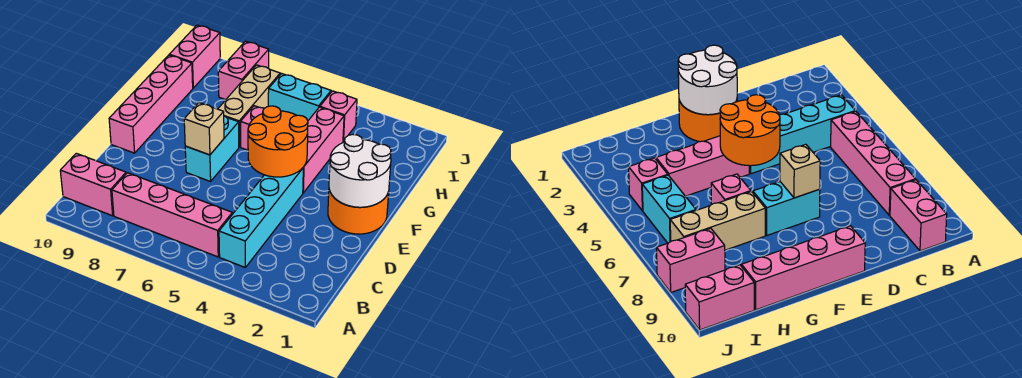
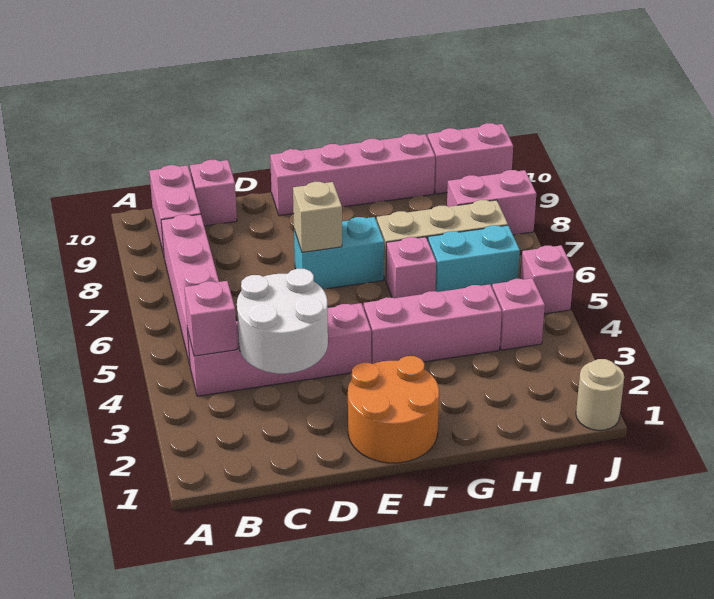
cyan brick B4:E4 level 1 -> pink brick B4:E4 level 1
none -> pink brick B4 level 2
none -> pink brick C10 level 1
white round brick E1:F2 level 2 -> white round brick C3:D4 level 2
orange round brick E4:F5 level 2 -> none
cyan brick I5:I6 level 1 -> cyan brick H6:I6 level 1
none -> tan round brick J1 level 1
none -> pink brick J5 level 1

